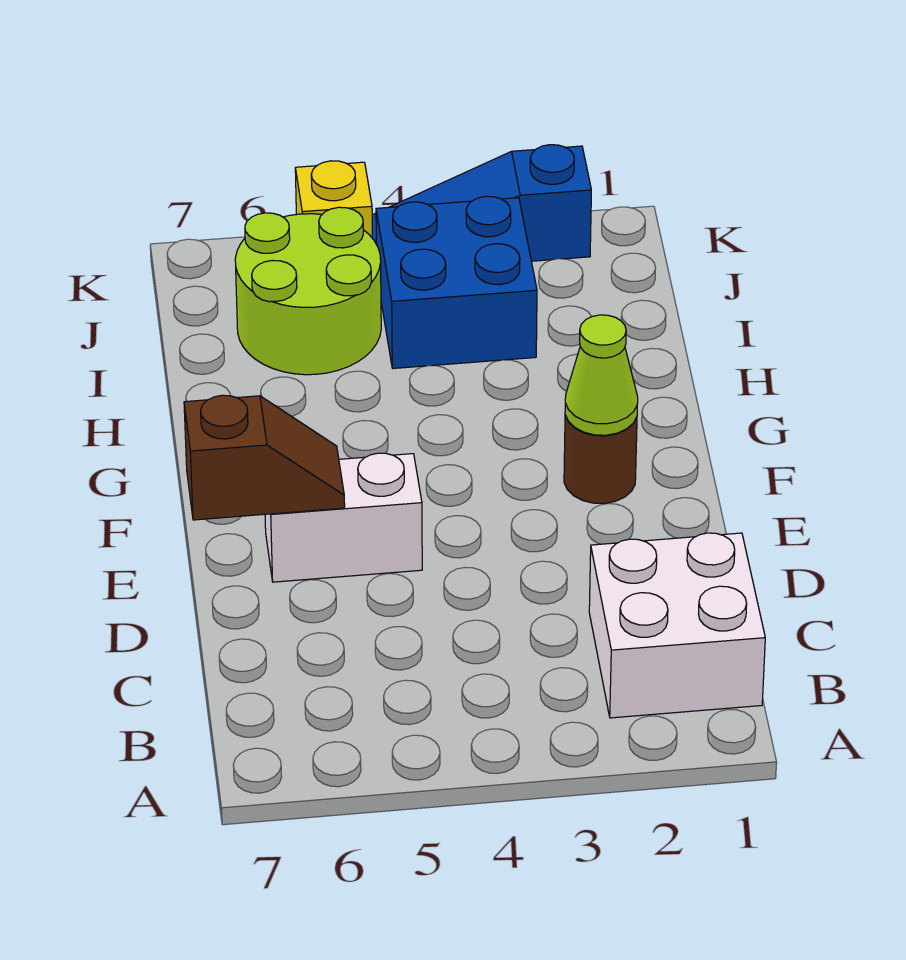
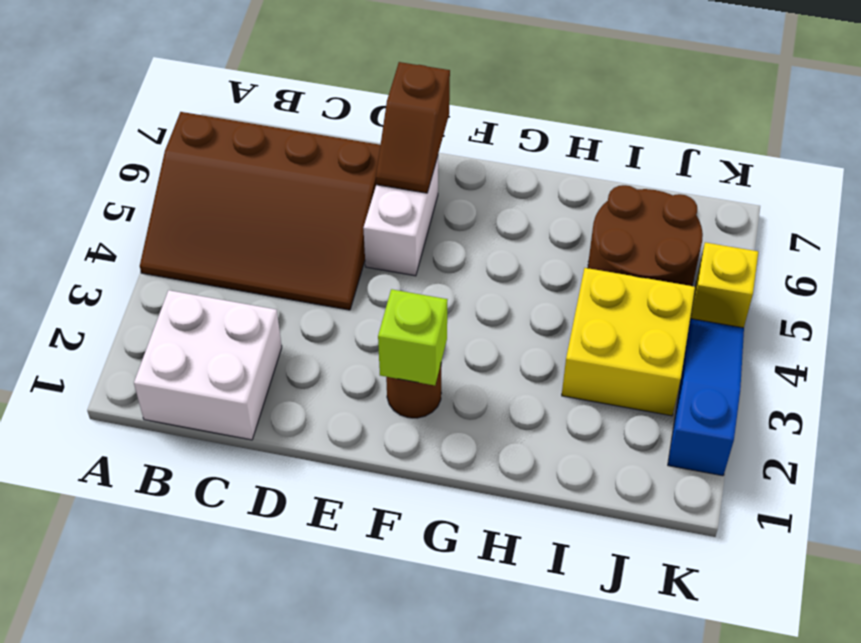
none -> brown slope A4:D6 level 1 top 6
lime cone F2 level 2 -> lime brick F2 level 2
blue brick I3:J4 level 1 -> yellow brick I3:J4 level 1
lime round brick I5:J6 level 1 -> brown round brick I5:J6 level 1

